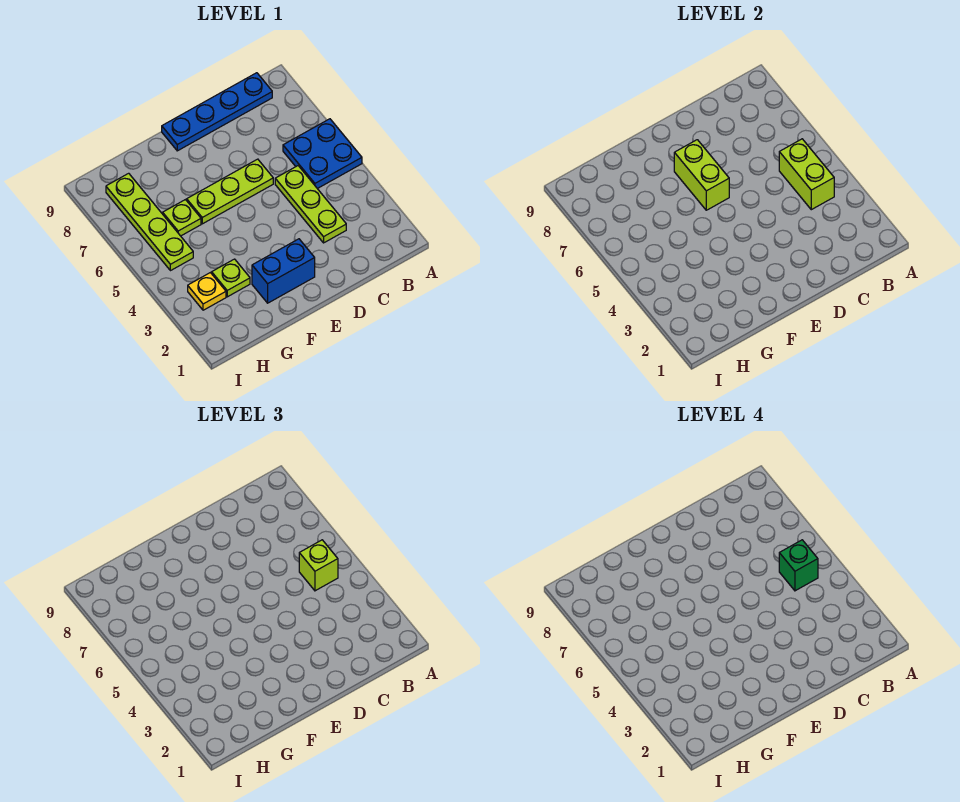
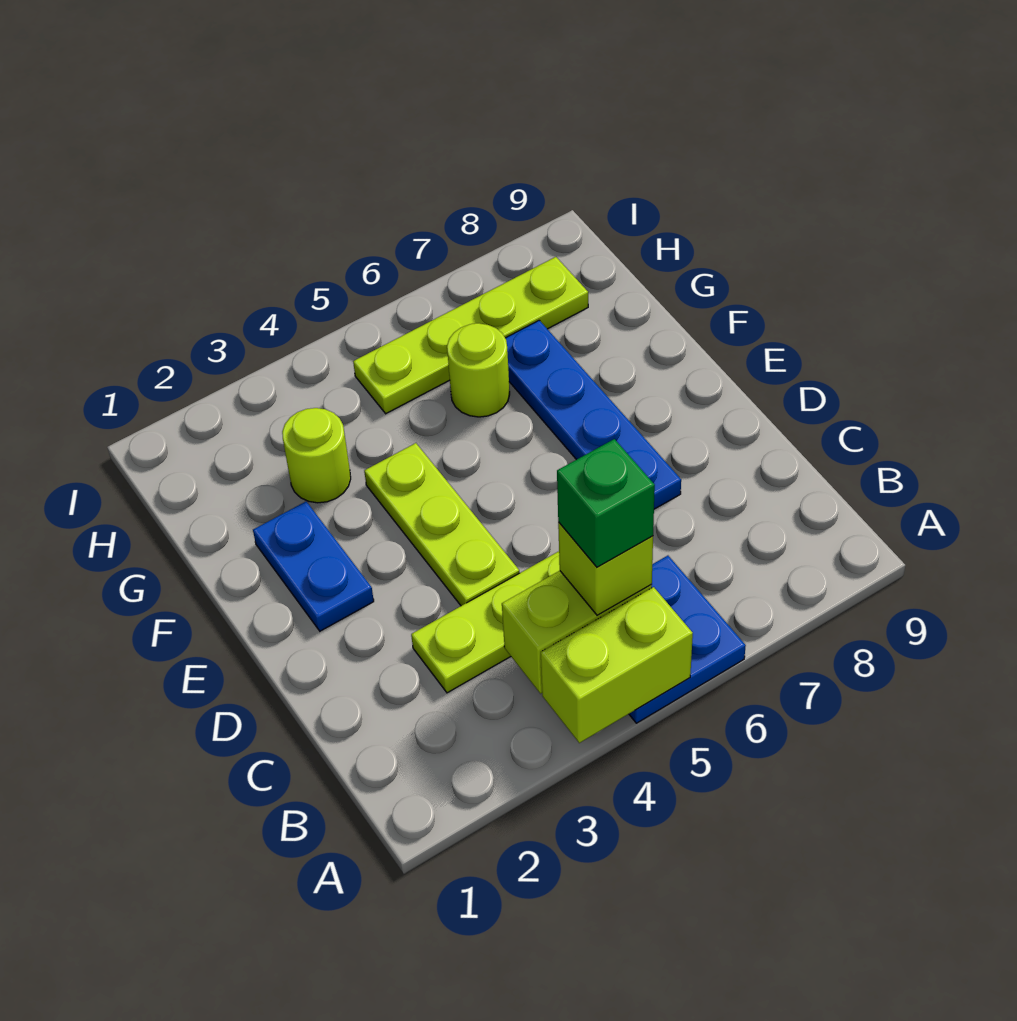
blue plate B9:E9 level 1 -> blue plate D7:G7 level 1
lime plate D6:F6 level 1 -> lime plate D4:F4 level 1
blue brick E2:F2 level 1 -> blue plate E2:F2 level 1
lime brick E6:E7 level 2 -> lime brick A4:A5 level 2
lime plate G3 level 1 -> lime round brick G3 level 1
lime plate G6 level 1 -> lime round brick G6 level 1
yellow plate H3 level 1 -> none

